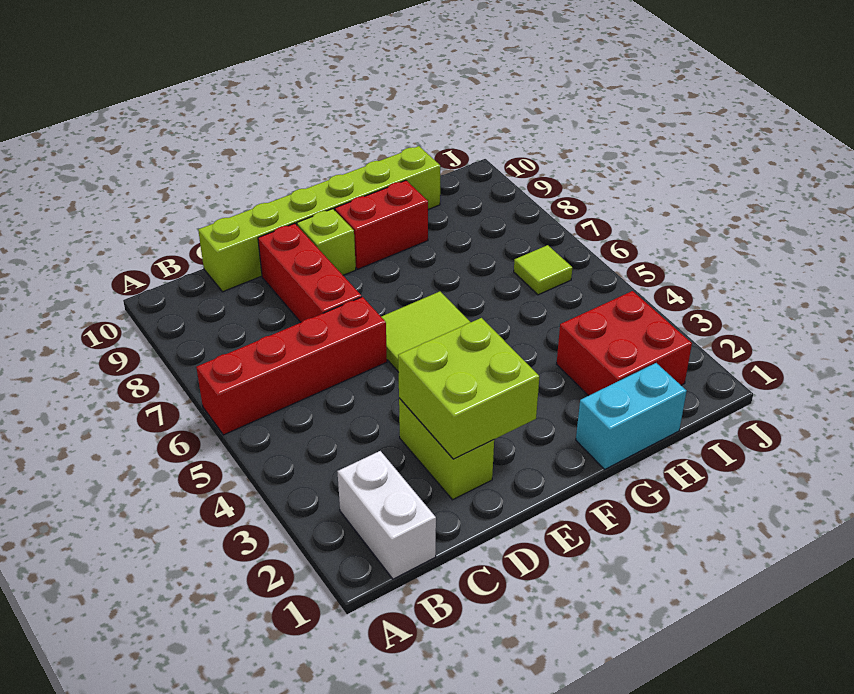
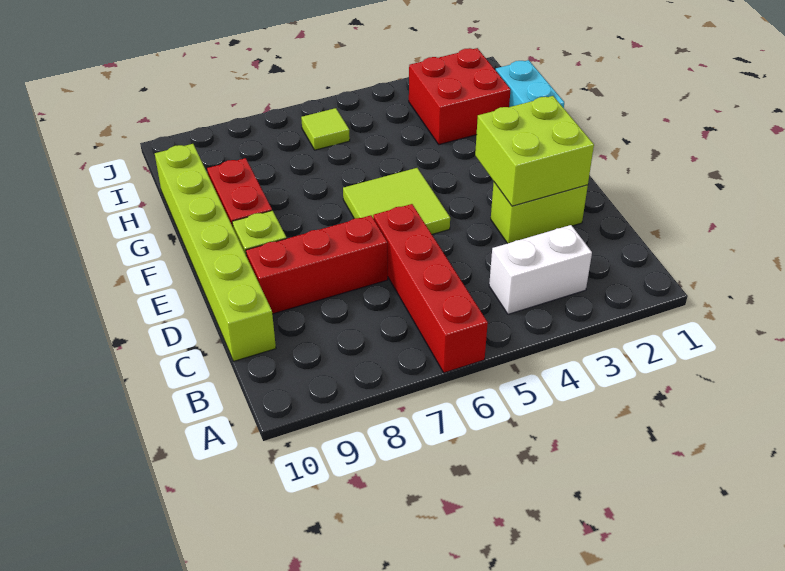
white brick B1:B2 level 1 -> white brick B3:B4 level 1

